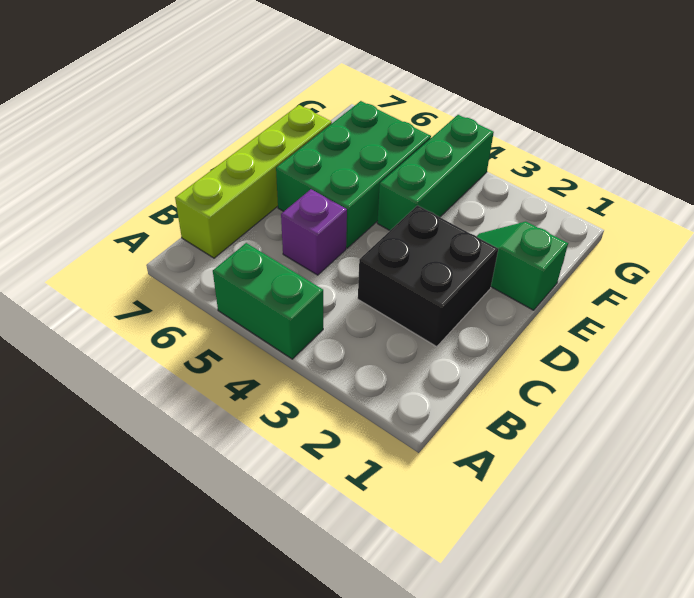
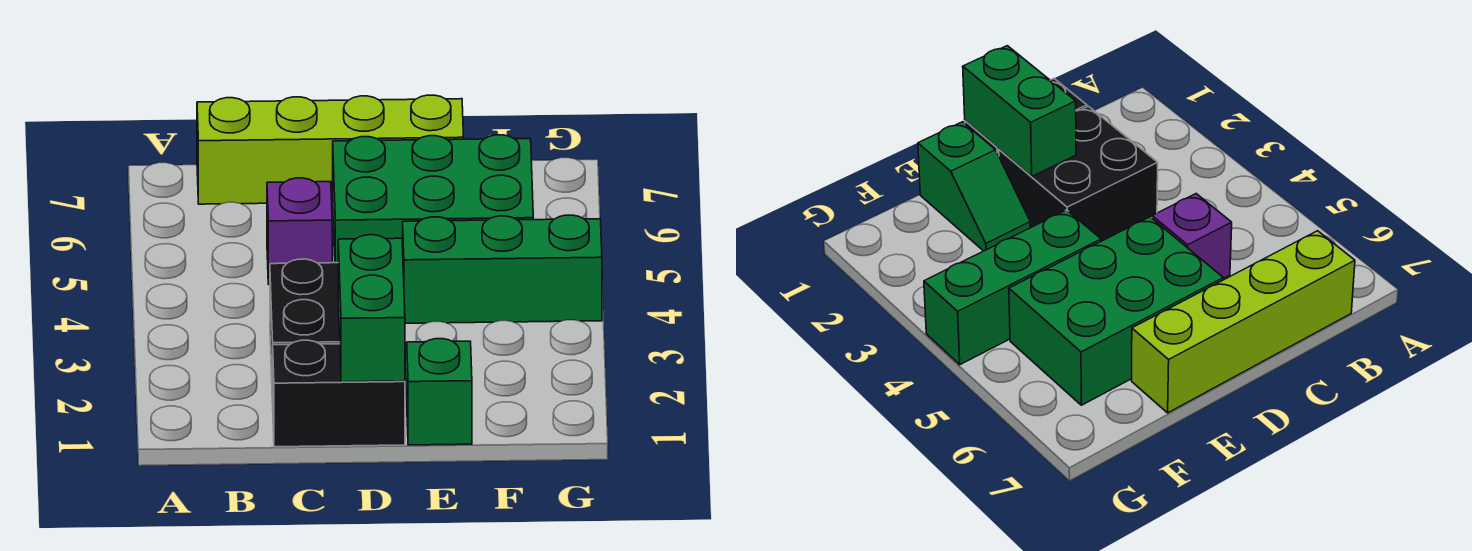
green brick A4:A5 level 1 -> green brick D1:D2 level 2
none -> black brick C1:D1 level 1

